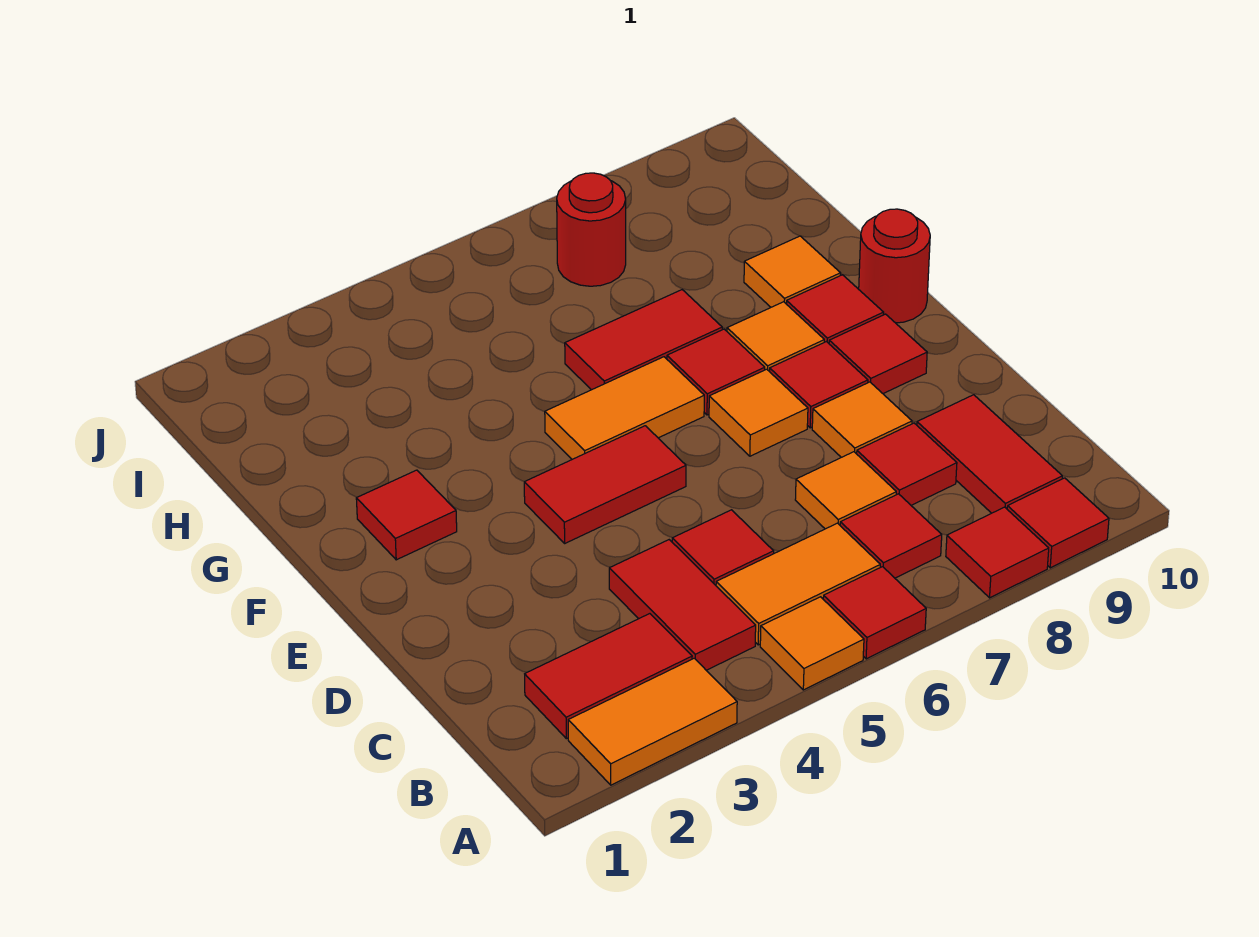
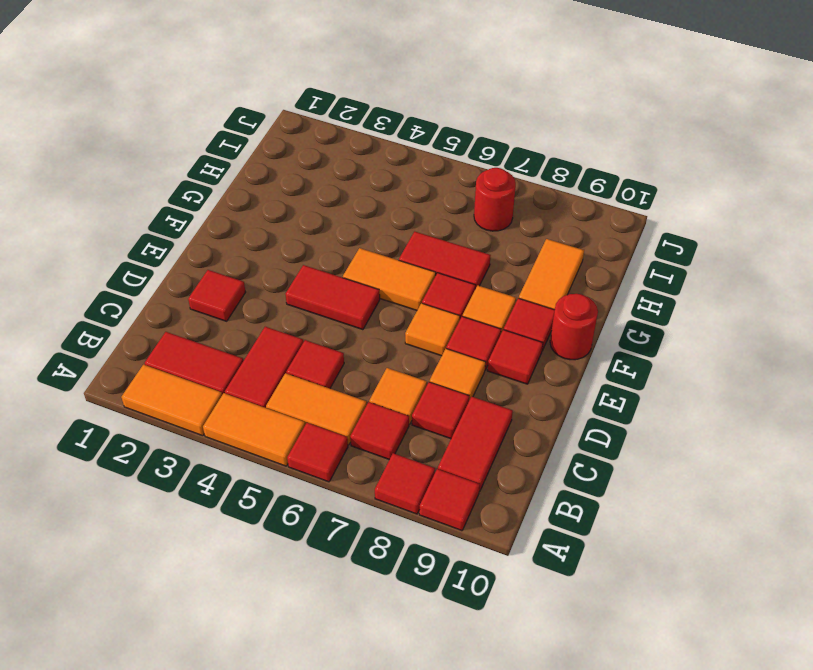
orange tile A5 level 1 -> orange tile A4:A5 level 1
red tile F2 level 1 -> red tile D2 level 1
orange tile G9 level 1 -> orange tile G9:H9 level 1

